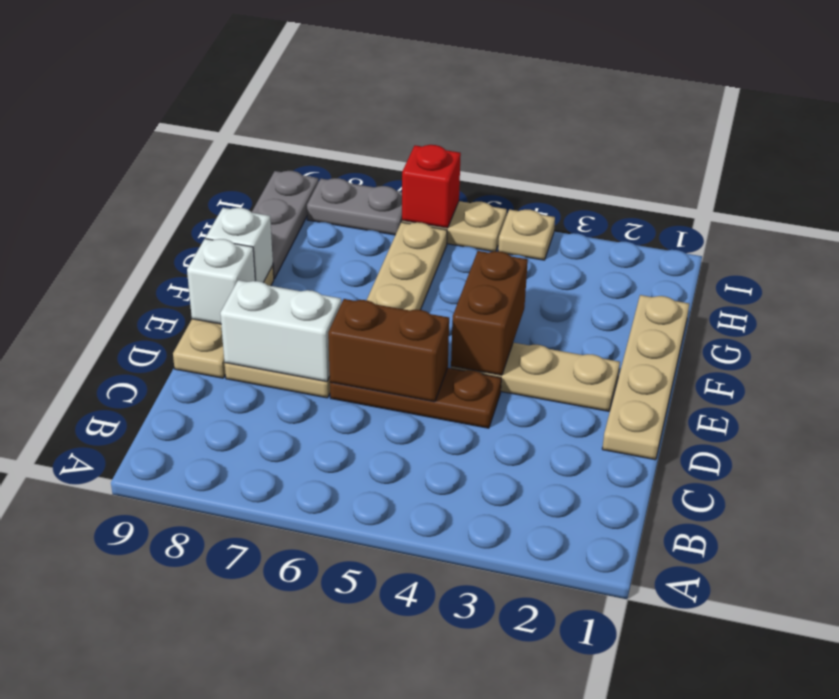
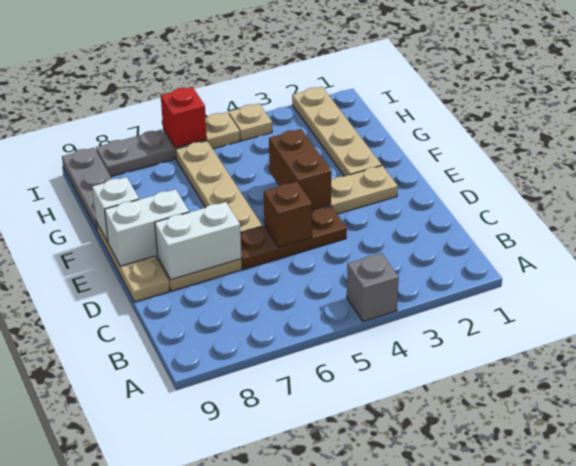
none -> grey brick A4 level 1
tan plate D1:G1 level 1 -> tan plate F2:I2 level 1
brown brick D5:D6 level 2 -> brown brick D5 level 2
white brick E9 level 2 -> white brick E8:E9 level 2

